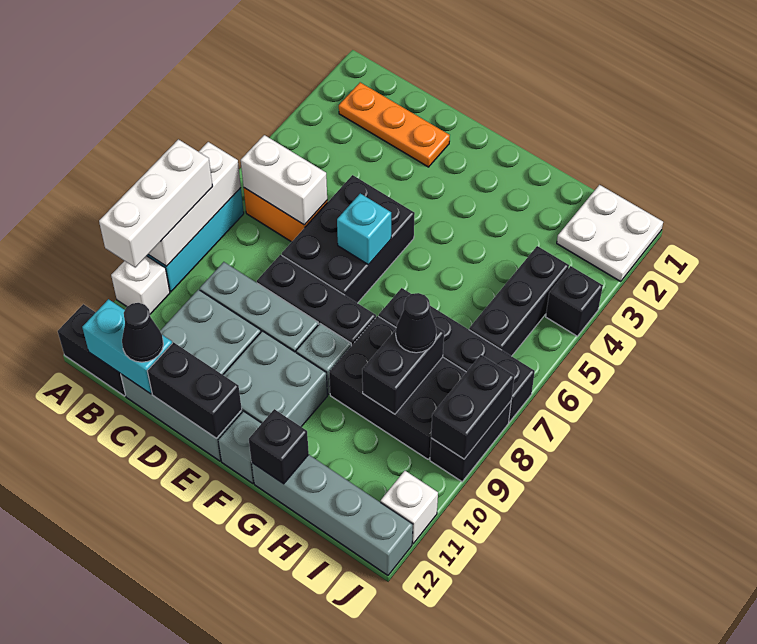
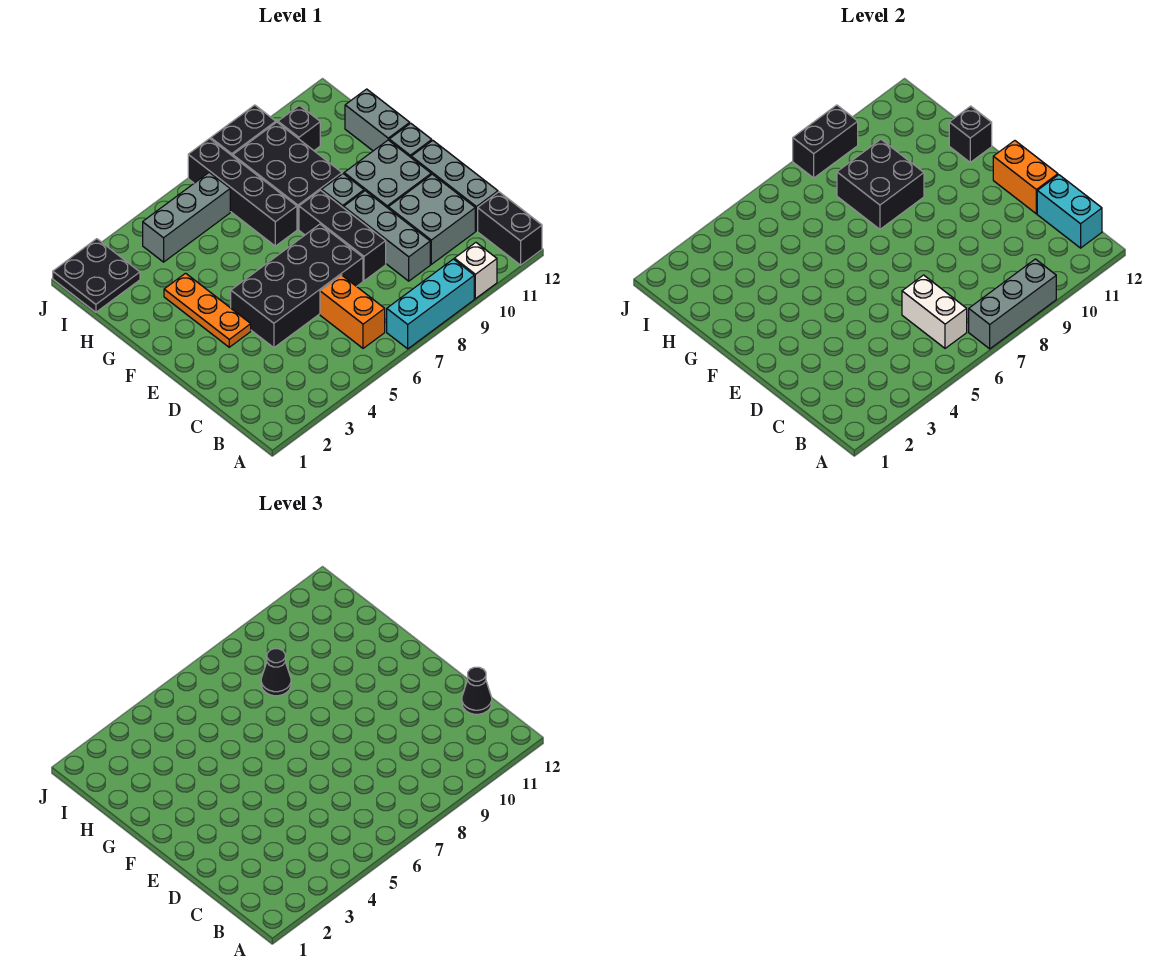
white brick A7:A9 level 2 -> grey brick A7:A9 level 2
white brick A8:A10 level 3 -> none
orange plate B2:D2 level 1 -> orange plate E3:G3 level 1
black brick D5:E7 level 1 -> black brick D4:E7 level 1
black brick D12:E12 level 2 -> orange brick D12:E12 level 2
cyan brick E6 level 2 -> none
grey brick G12:J12 level 1 -> grey brick G12:H12 level 1
black brick H8:H9 level 2 -> black brick G8:H9 level 2
white plate I1:J2 level 1 -> black plate I1:J2 level 1
black brick I4:I6 level 1 -> grey brick I4:I6 level 1
black brick J4 level 1 -> black brick I10 level 1
white brick J11 level 1 -> none

